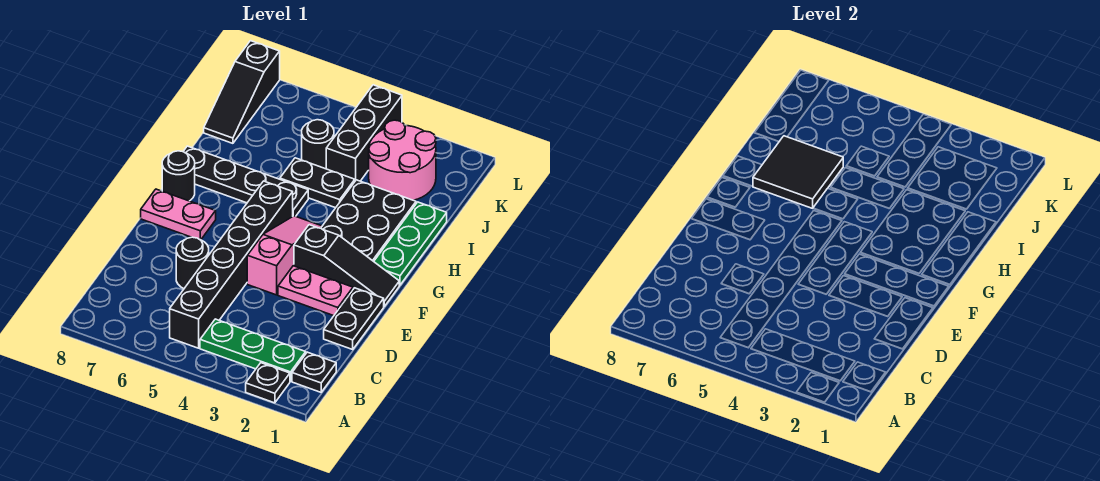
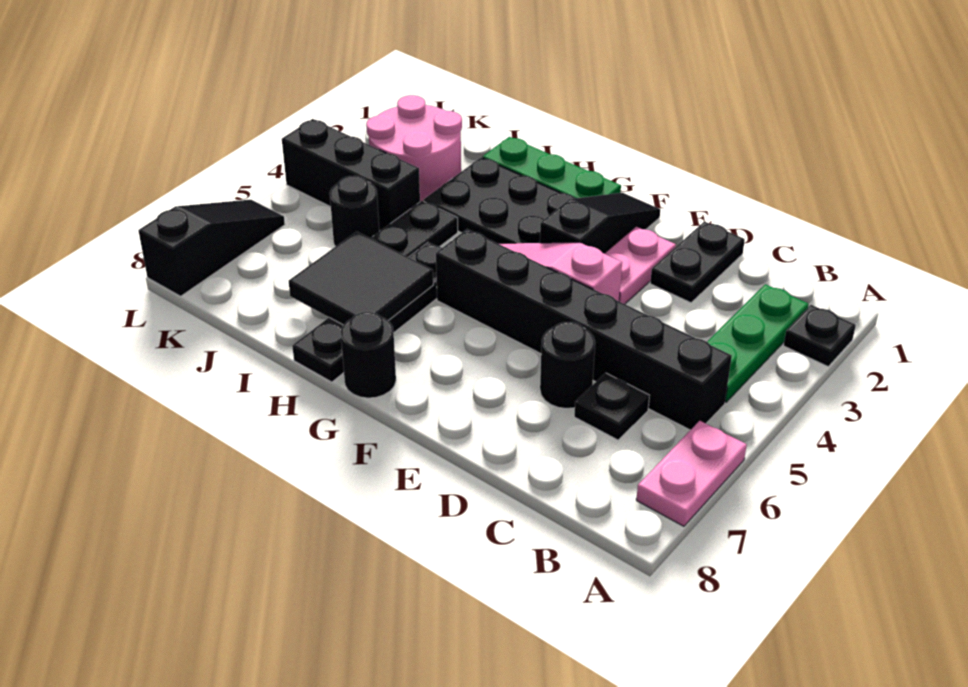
black plate B1 level 1 -> black plate C6 level 1
black plate D1:E1 level 1 -> black plate D1:D2 level 1
pink plate F7:F8 level 1 -> pink plate A6:A7 level 1
black slope J8:L8 level 1 top L -> black slope L6:L8 level 1 top 8

